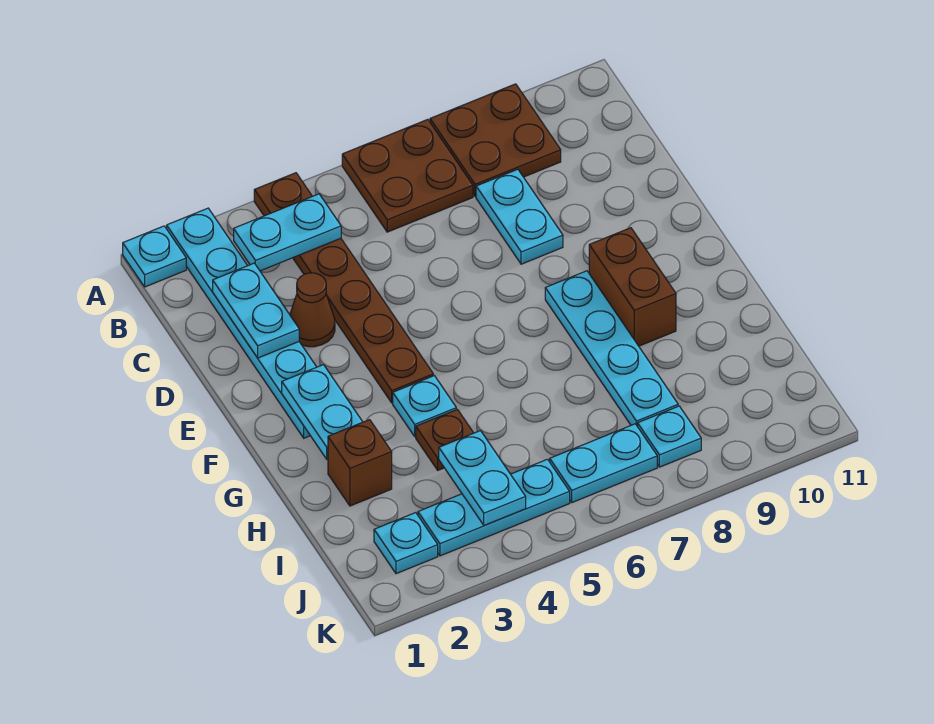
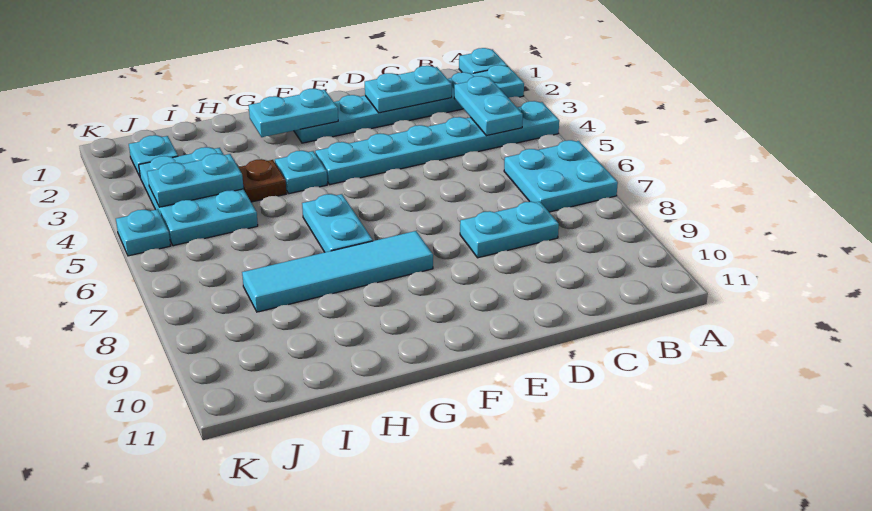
brown plate A4:F4 level 1 -> cyan plate A4:F4 level 1
brown plate A6:B7 level 1 -> cyan plate A6:B7 level 1
brown plate A8:B9 level 1 -> none
brown cone D3 level 1 -> none
cyan plate F8:I8 level 1 -> cyan tile F8:I8 level 1
brown brick F9:G9 level 1 -> none
brown brick H2 level 1 -> none
cyan plate J3:J5 level 1 -> cyan plate I3:J5 level 1
cyan plate J6:J7 level 1 -> cyan plate G6:G7 level 1
cyan plate J8 level 1 -> cyan plate K5 level 1

